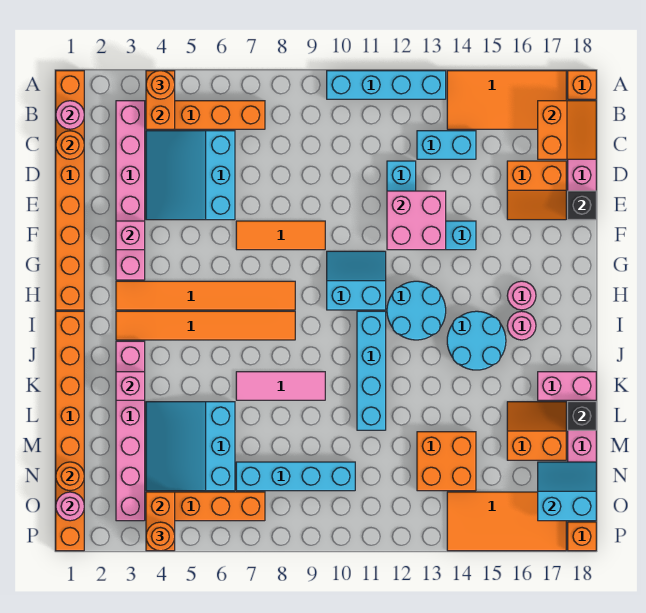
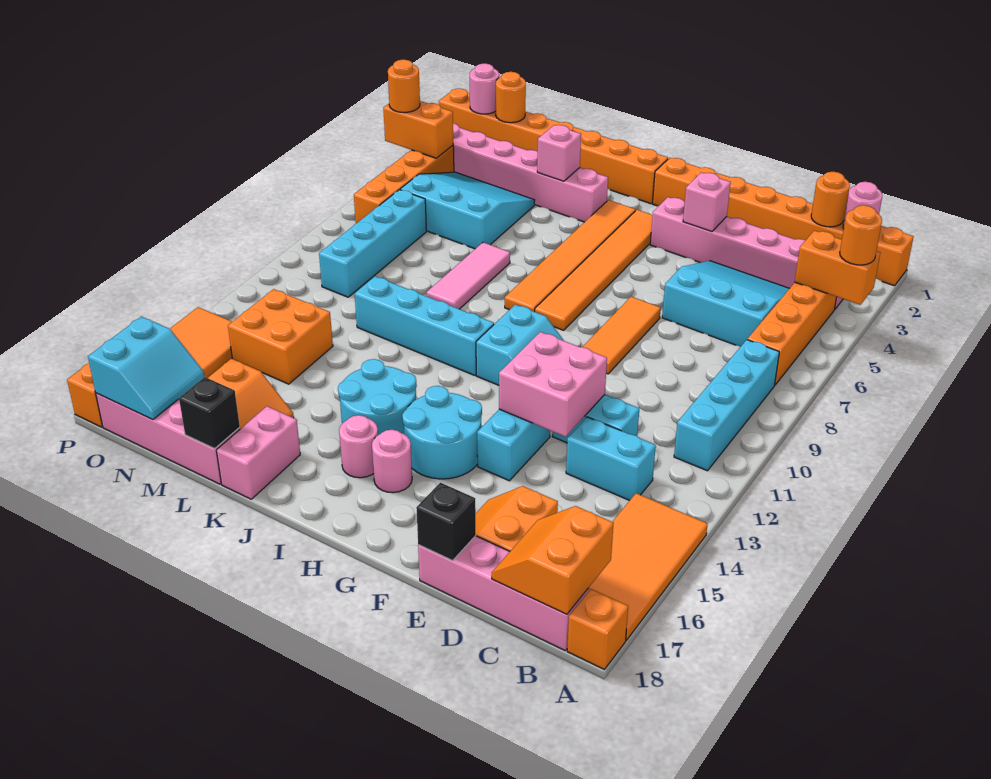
cyan brick A10:A13 level 1 -> cyan brick B8:B11 level 1
orange slope B17:C18 level 2 top 17 -> orange slope B17:C18 level 2 top B
cyan brick C13:C14 level 1 -> cyan brick C13:D13 level 1
cyan round brick H12:I13 level 1 -> cyan round brick G14:H15 level 1

